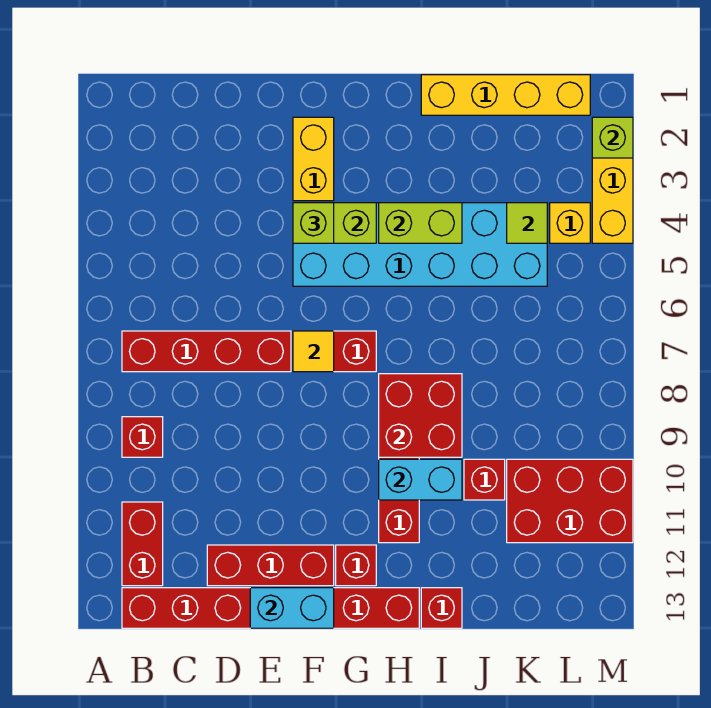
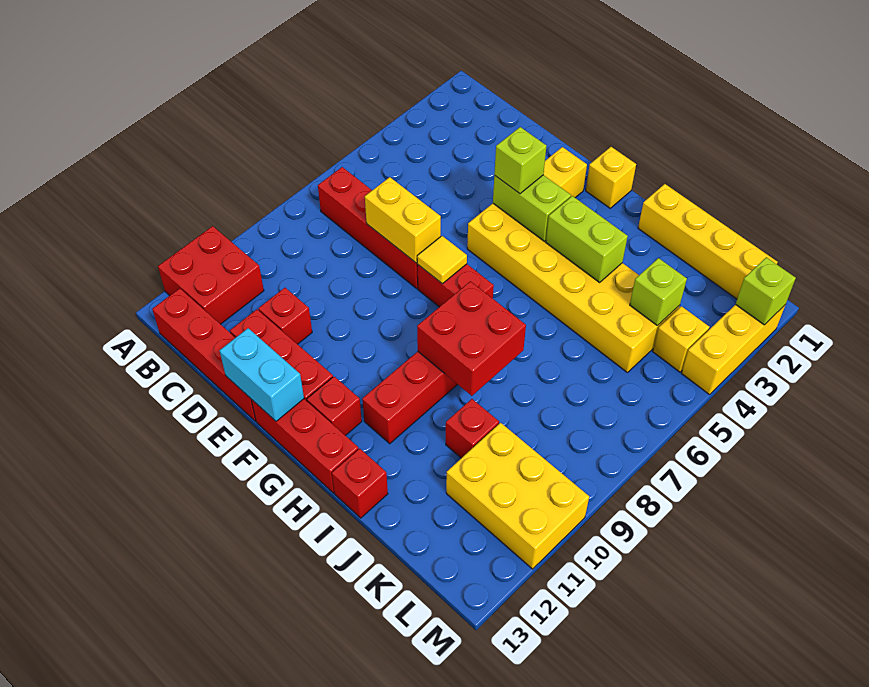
red brick B9 level 1 -> red brick D11 level 1
red brick B11:B12 level 1 -> red brick A11:B12 level 1
none -> yellow brick D7:E7 level 2
cyan brick F4:K5 level 1 -> yellow brick F4:K5 level 1
none -> yellow brick G1 level 1
cyan brick H10:I10 level 2 -> none
lime tile K4 level 2 -> lime brick K4 level 2
red brick K10:M11 level 1 -> yellow brick K10:M11 level 1

